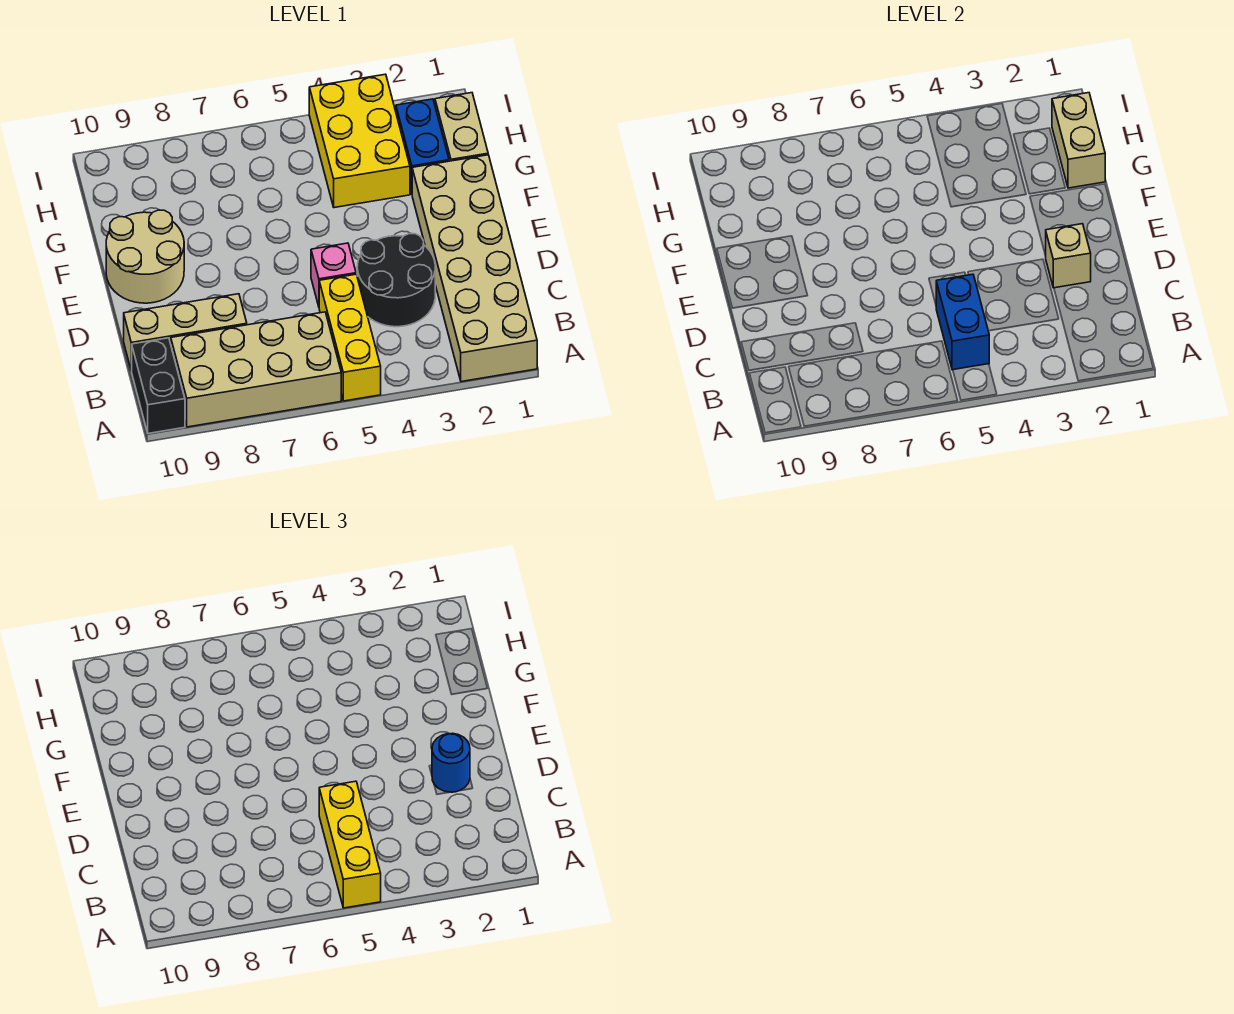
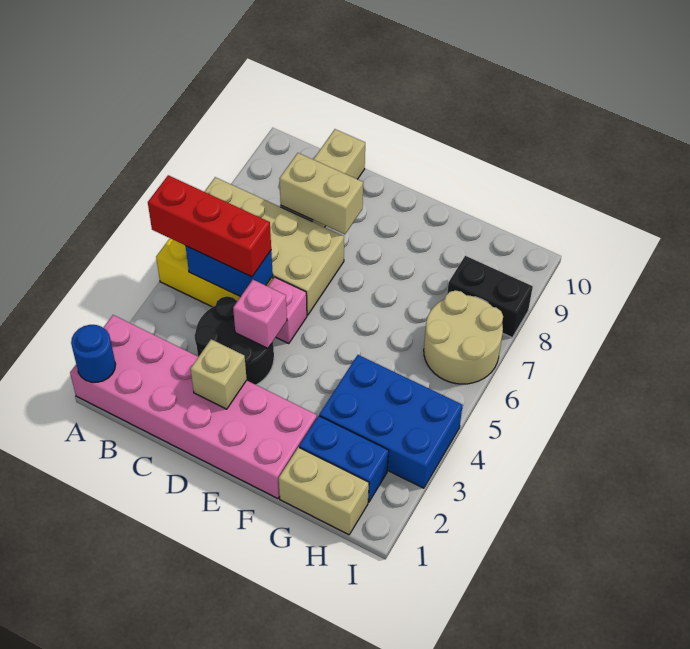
tan brick A1:F2 level 1 -> pink brick A1:F2 level 1
yellow brick A5:C5 level 3 -> red brick A5:C5 level 3
tan brick A6:B9 level 1 -> tan brick A6:D7 level 1
black brick A10:B10 level 1 -> black brick H8:I8 level 1
blue round brick D2 level 3 -> blue round brick A1 level 2
none -> pink brick D4 level 2
tan round brick E9:F10 level 1 -> tan round brick H6:I7 level 1
tan brick G1:H1 level 2 -> tan brick C8:D8 level 2
yellow brick G3:I4 level 1 -> blue brick G3:I4 level 1

